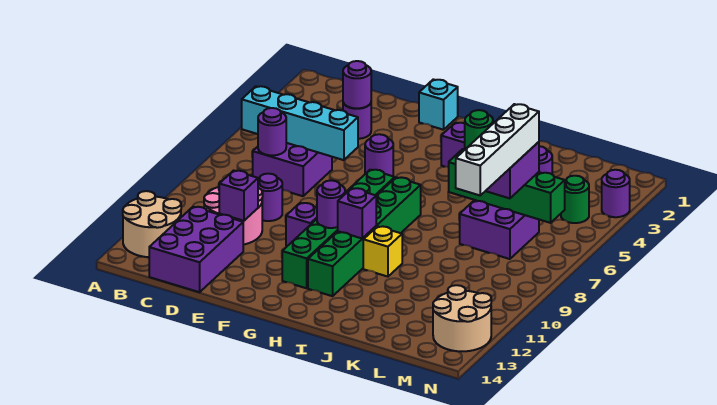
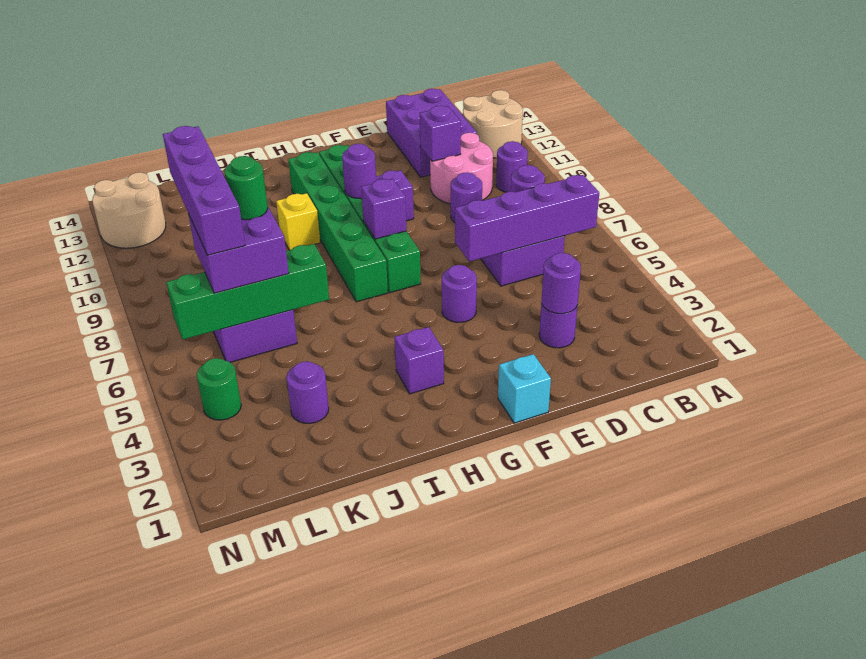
cyan brick B6:E6 level 2 -> purple brick B6:E6 level 2
purple brick H10 level 2 -> purple brick G8 level 2
white brick L6:L9 level 4 -> purple brick L6:L9 level 4
purple round brick N3 level 1 -> purple round brick B10 level 1

